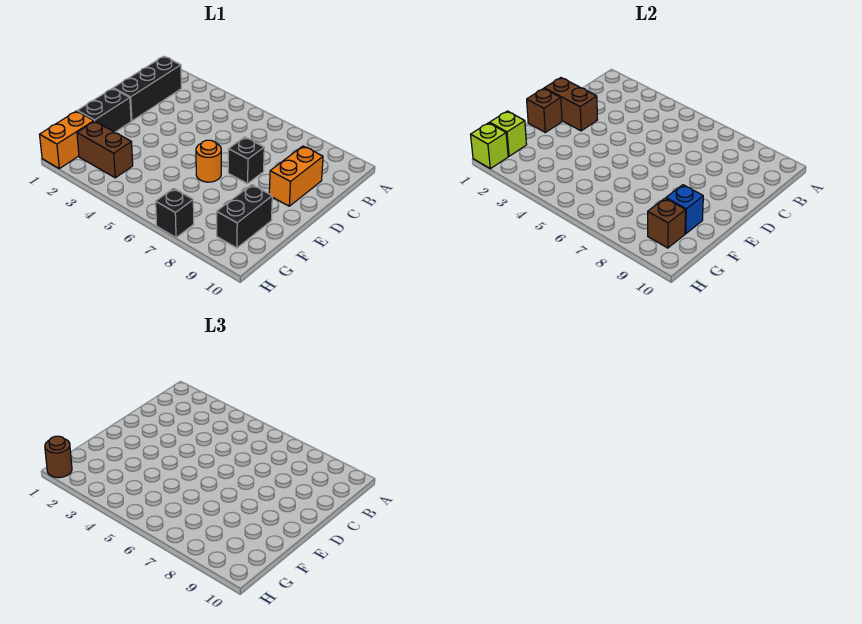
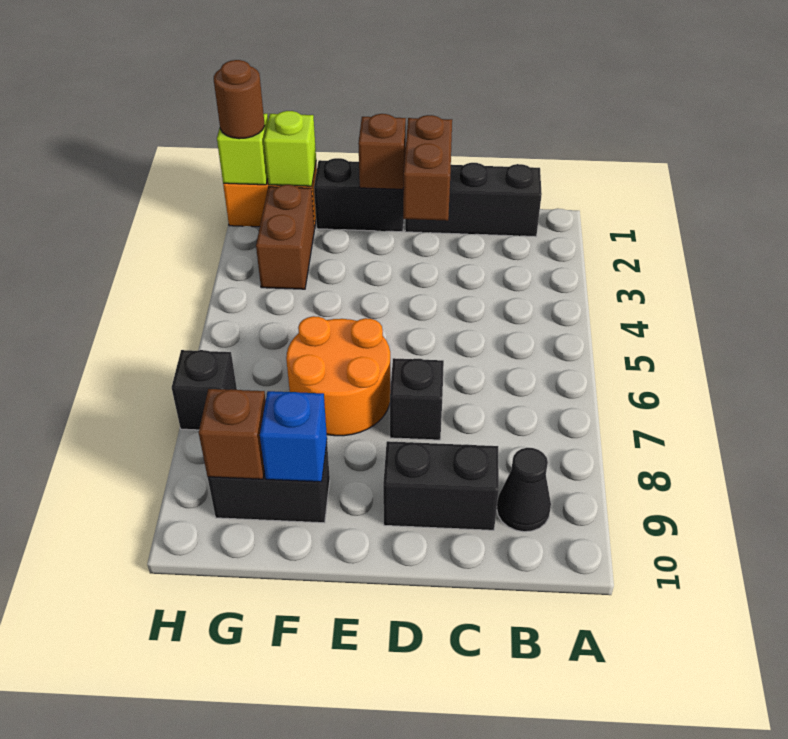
none -> black cone B9 level 1
orange brick C9:D9 level 1 -> black brick C9:D9 level 1
orange round brick E6 level 1 -> orange round brick E6:F7 level 1

